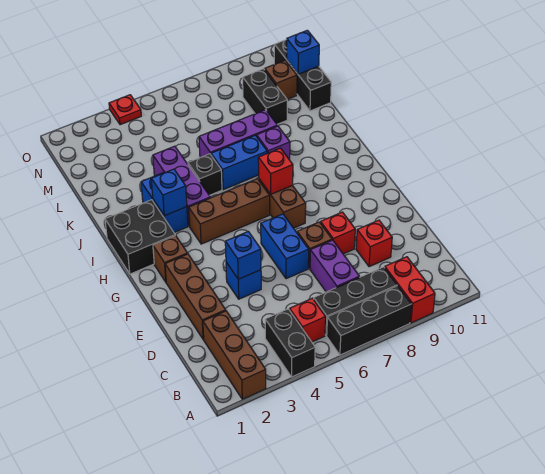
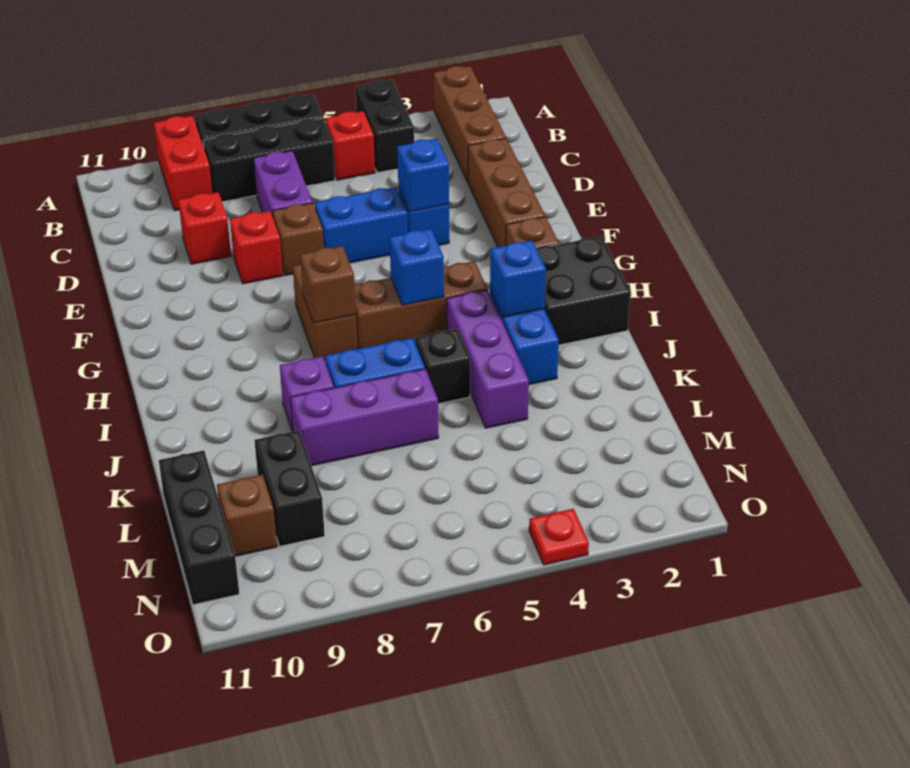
blue brick E6:F6 level 1 -> blue brick E5:E6 level 1
red brick H7 level 2 -> brown brick H7 level 2
blue brick M11 level 2 -> blue brick H5 level 2

